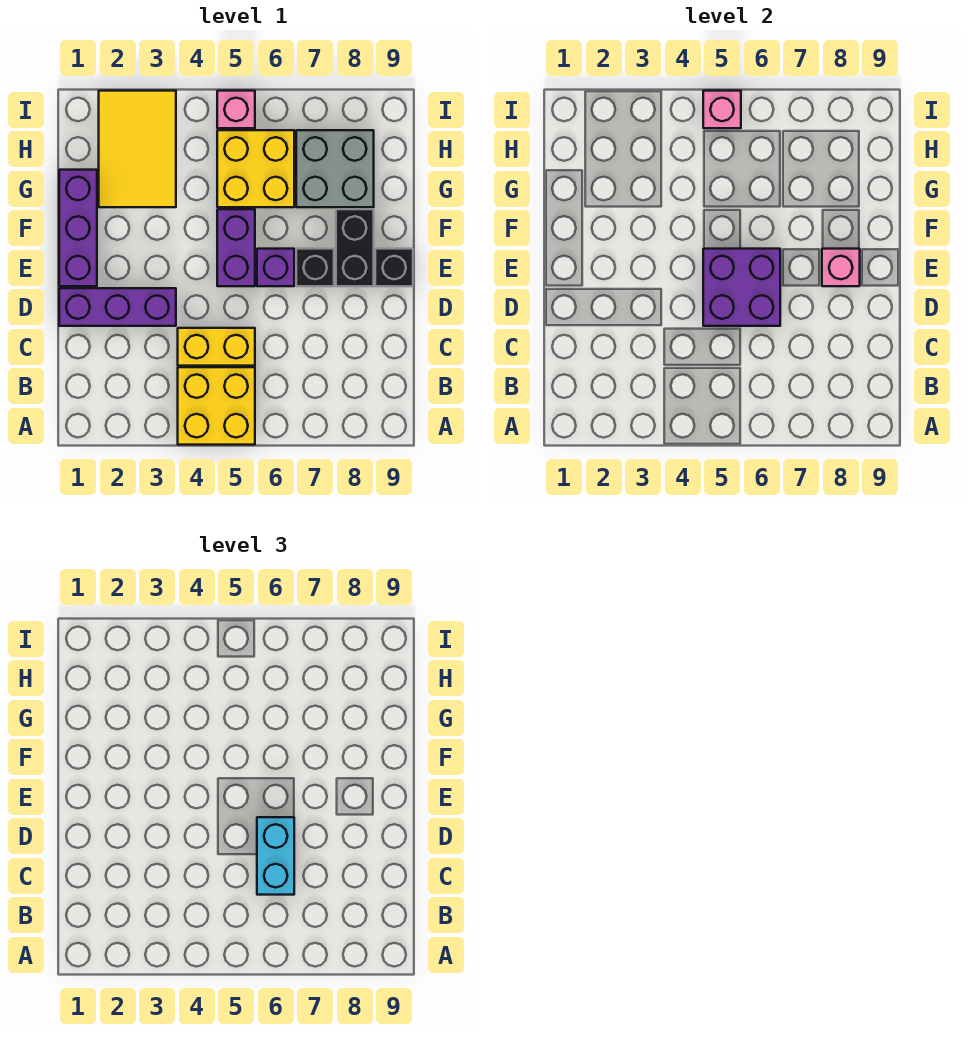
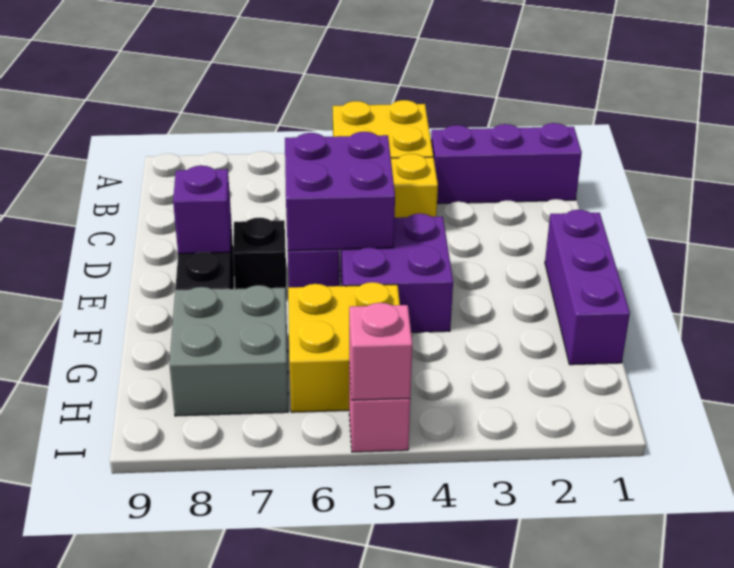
cyan brick C6:D6 level 3 -> none
purple brick D1:D3 level 1 -> purple brick B1:B3 level 1
purple brick E5:F5 level 1 -> purple brick E4:F5 level 1
pink brick E8 level 2 -> purple brick E8 level 2
black brick E9 level 1 -> none
yellow tile G2:I3 level 1 -> none

